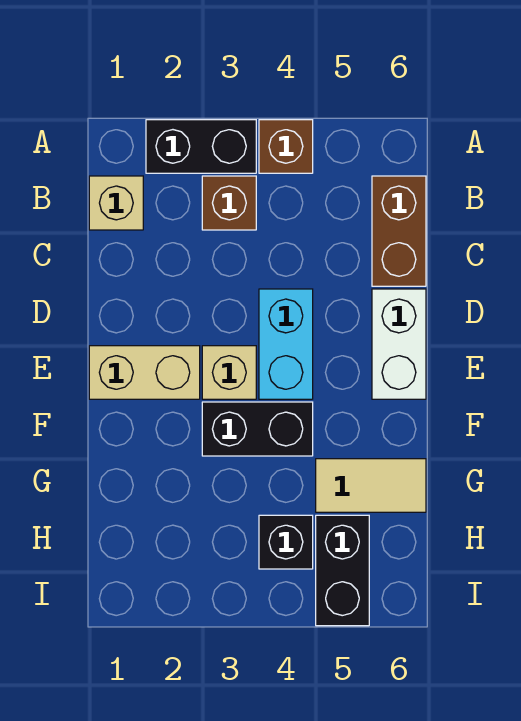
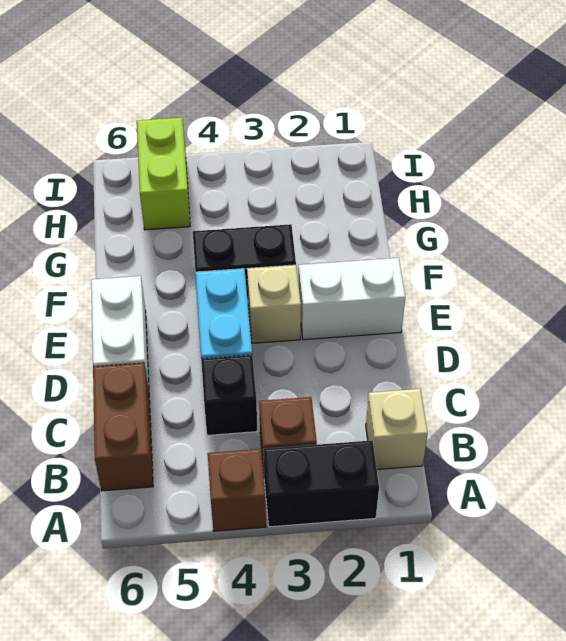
tan brick E1:E2 level 1 -> white brick E1:E2 level 1
tan tile G5:G6 level 1 -> none
black brick H4 level 1 -> black brick C4 level 1
black brick H5:I5 level 1 -> lime brick H5:I5 level 1

